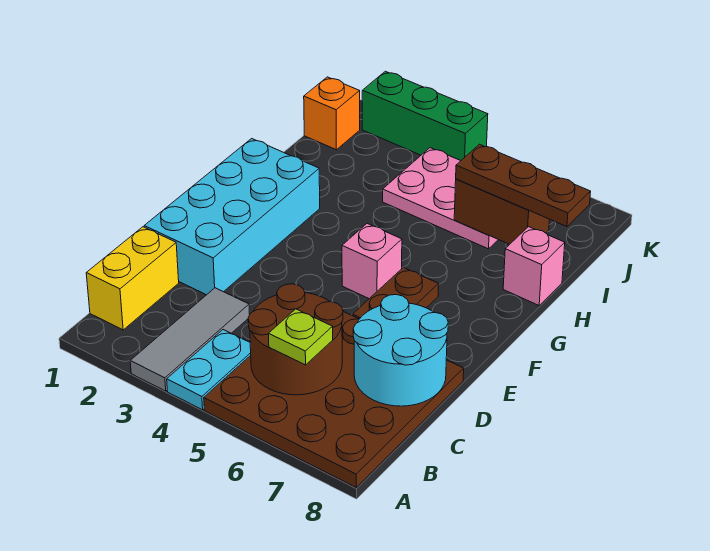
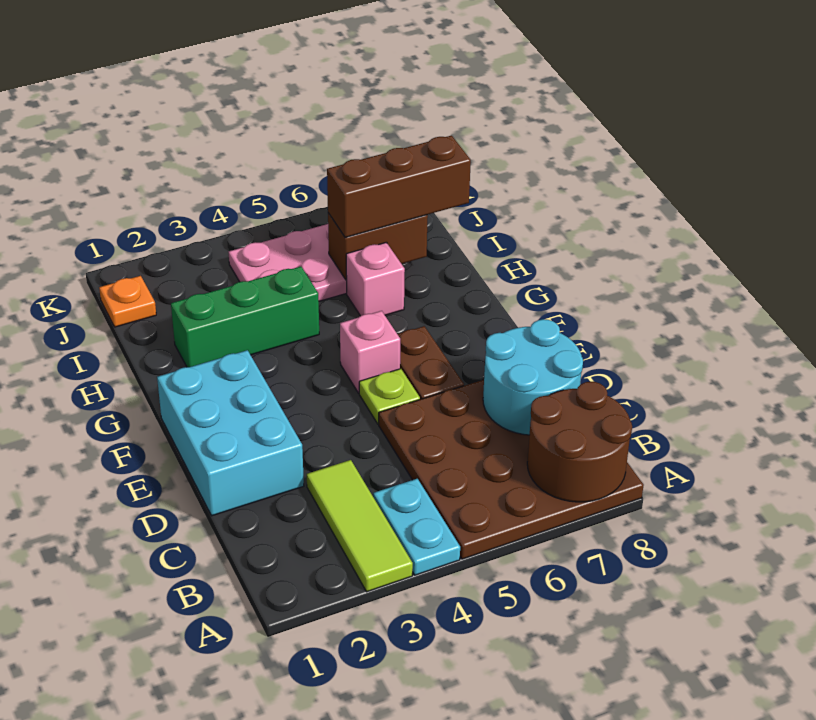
grey tile A3:C3 level 1 -> lime tile A3:C3 level 1
yellow brick B1:C1 level 1 -> none
brown round brick B5:C6 level 2 -> brown round brick A7:B8 level 2
lime plate B6 level 3 -> lime plate E5 level 1
cyan brick D1:G2 level 1 -> cyan brick D1:F2 level 1
pink brick H8 level 1 -> pink brick H6 level 1
brown plate I6:I8 level 3 -> brown brick I6:I8 level 3
orange brick J1 level 1 -> orange plate J1 level 1
green brick K2:K4 level 1 -> green brick H2:H4 level 1

